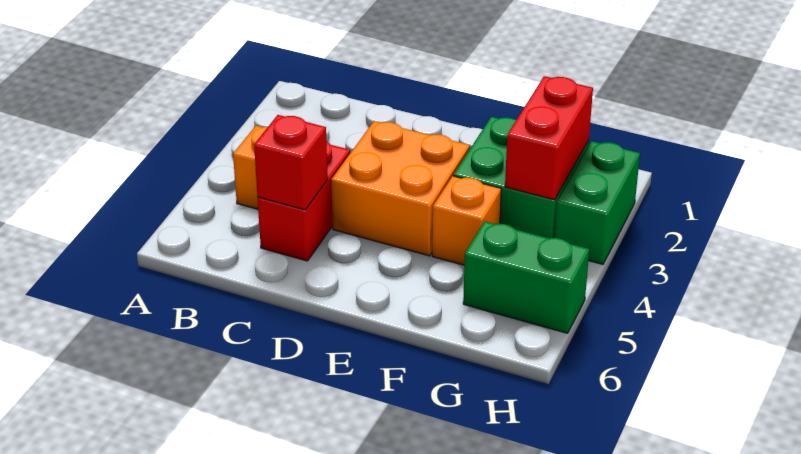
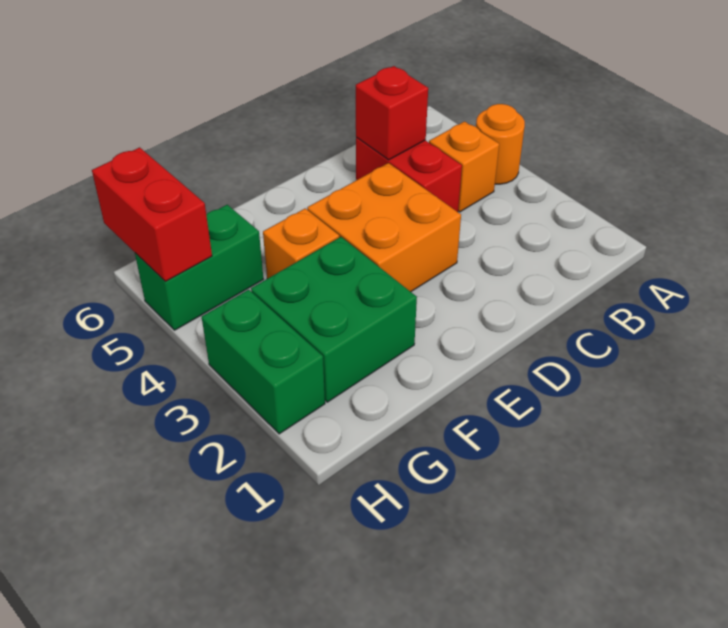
none -> orange round brick A4 level 1
red brick G2:G3 level 2 -> red brick H5:H6 level 2

